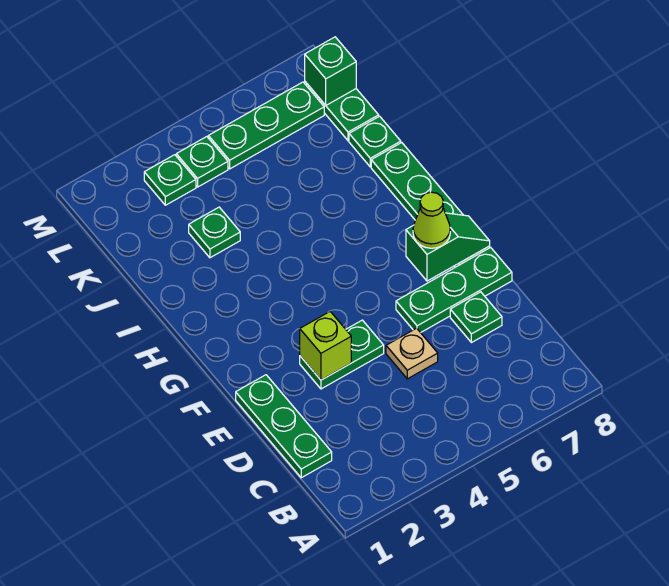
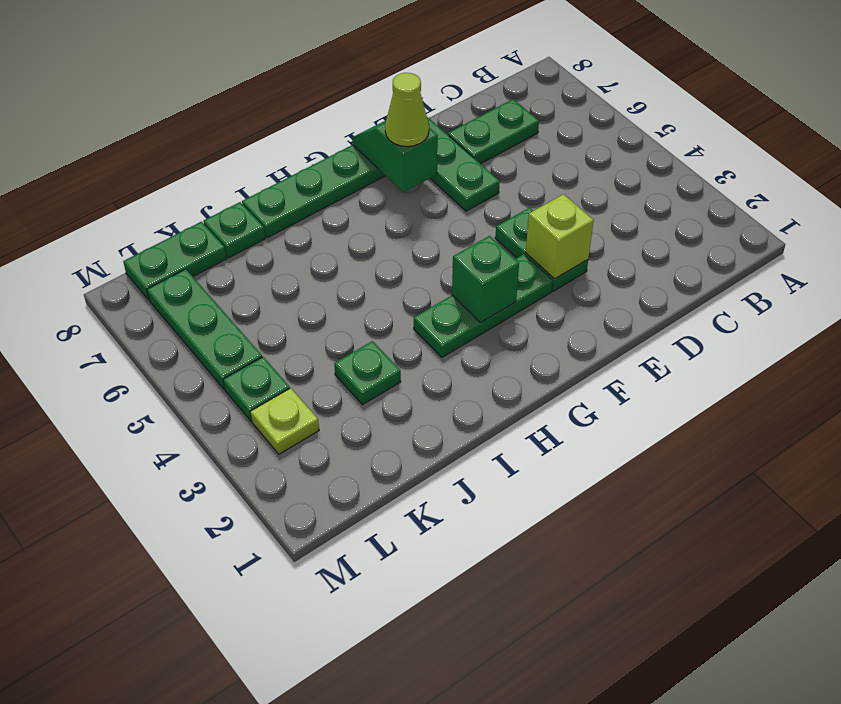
green plate C1:E1 level 1 -> green plate F3:H3 level 1
tan plate D5 level 1 -> none
green plate D7 level 1 -> green plate C7:D7 level 1
green plate L3 level 1 -> lime plate L3 level 1
green brick L8 level 2 -> green brick G3 level 2

